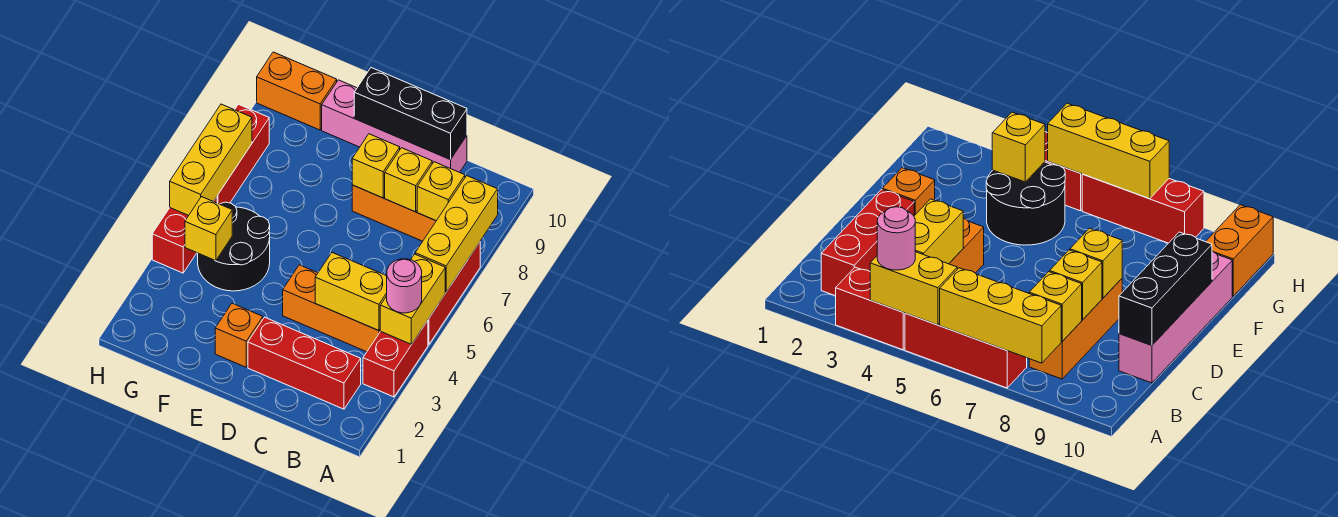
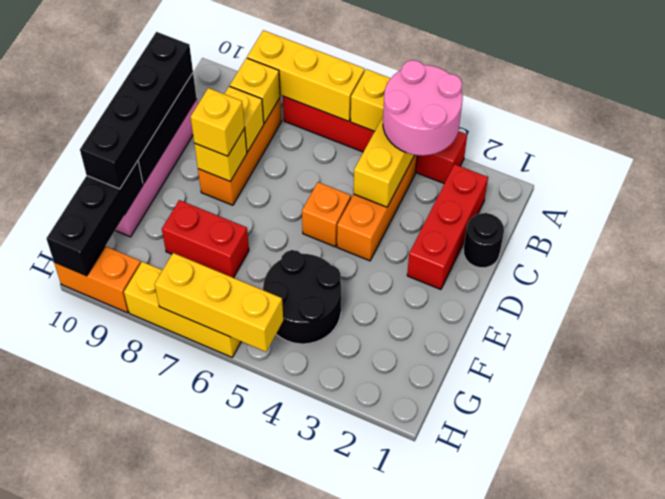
pink round brick A4 level 3 -> pink round brick A3:B4 level 3
none -> black round brick C1 level 1
none -> black brick C10:F10 level 3
orange brick E2 level 1 -> orange brick D5 level 1
none -> black brick F10:H10 level 2
yellow brick G4 level 2 -> yellow brick D8 level 3
orange brick G10:H10 level 1 -> orange brick H9:H10 level 1
red brick H4:H5 level 1 -> red brick F7:F8 level 1
red brick H6:H8 level 1 -> yellow brick H6:H8 level 1

